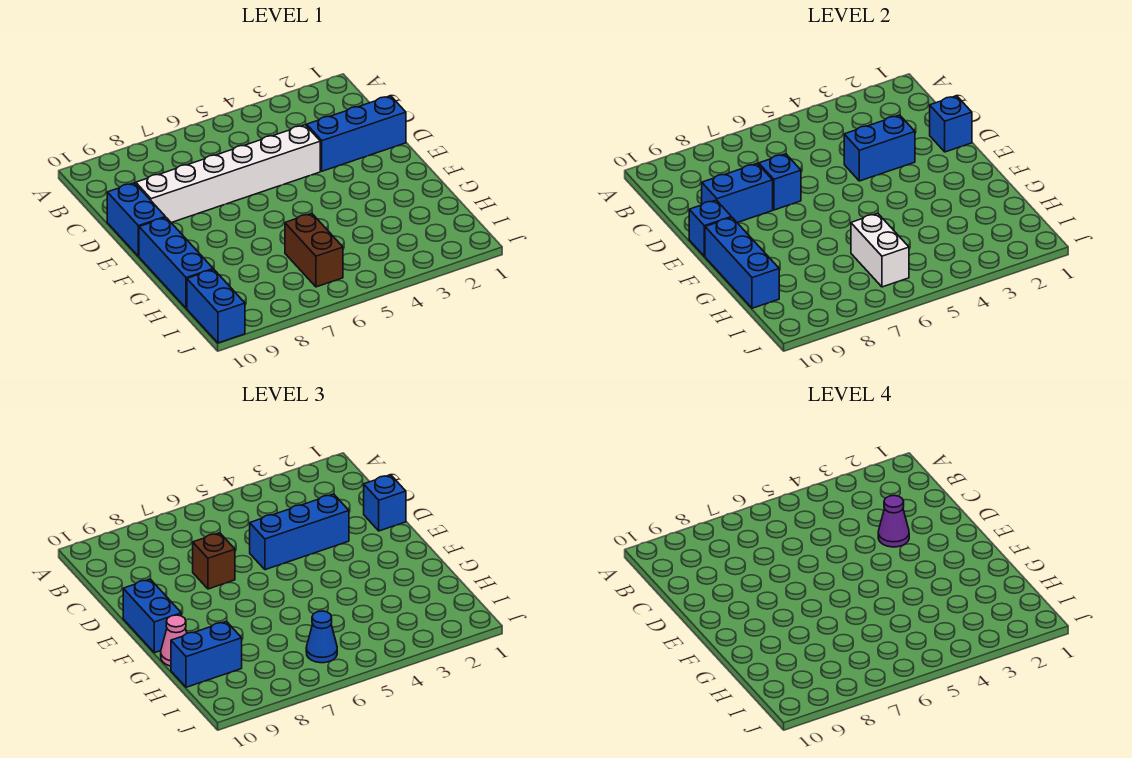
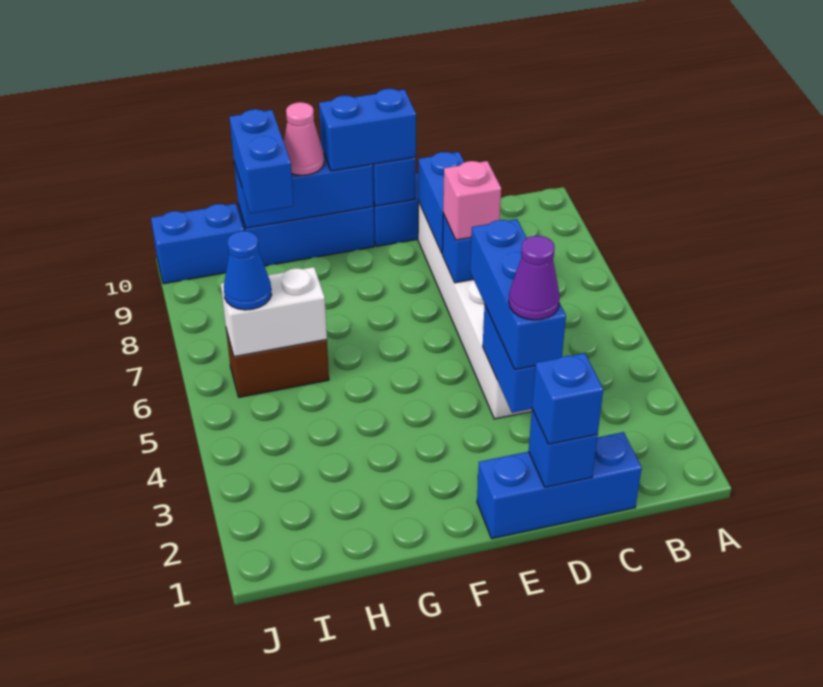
blue brick D1:D3 level 1 -> blue brick C1:E1 level 1
brown brick D7 level 3 -> pink brick D7 level 3

